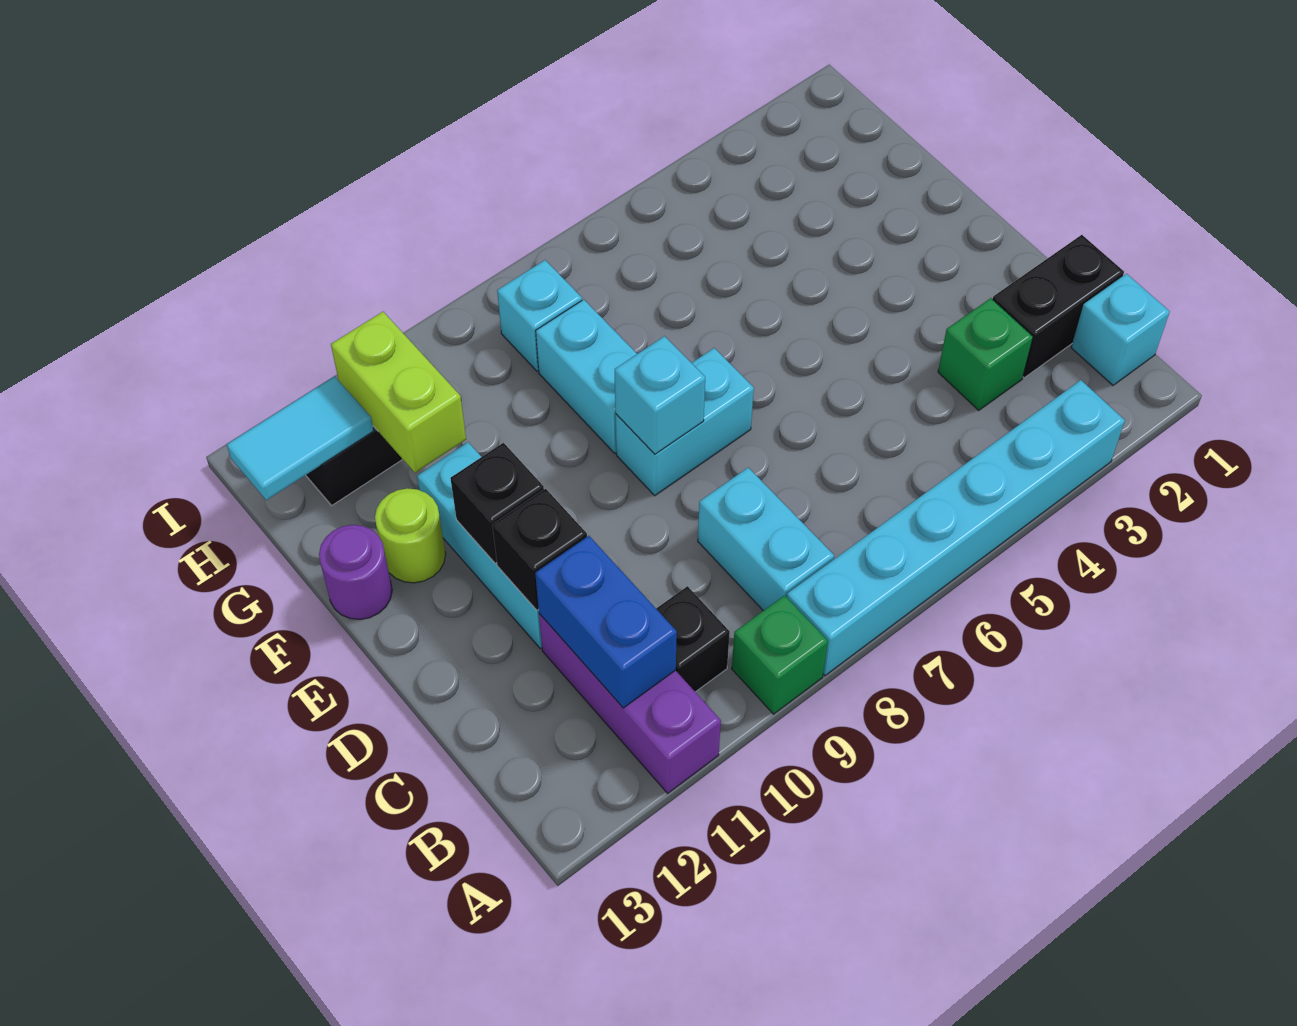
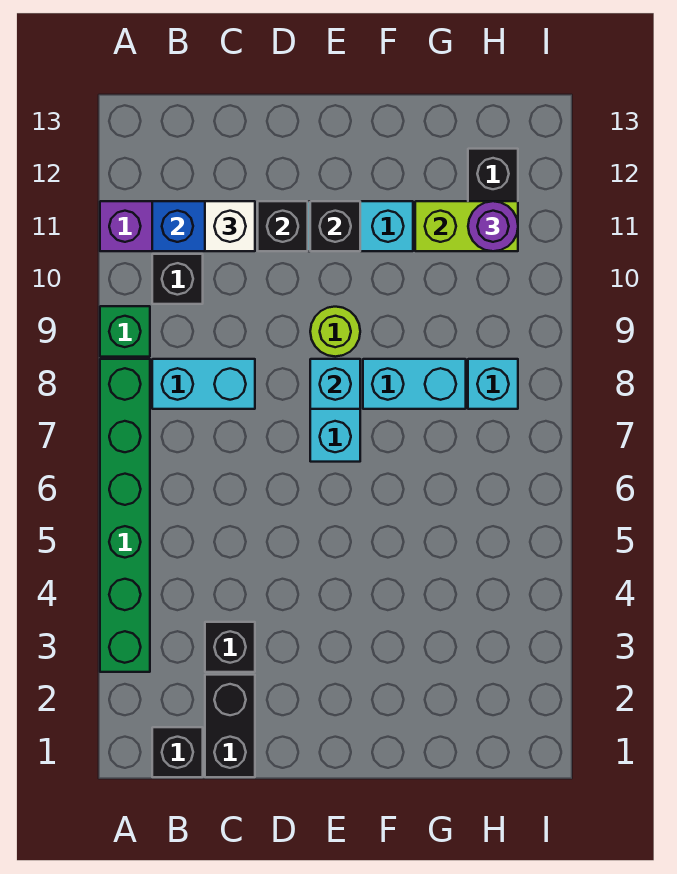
cyan brick A3:A8 level 1 -> green brick A3:A8 level 1
cyan brick B1 level 1 -> black brick B1 level 1
green brick C3 level 1 -> black brick C3 level 1
none -> white brick C11 level 3
lime round brick F12 level 1 -> lime round brick E9 level 1
purple round brick F13 level 1 -> purple round brick H11 level 3
cyan tile H12:H13 level 2 -> none

